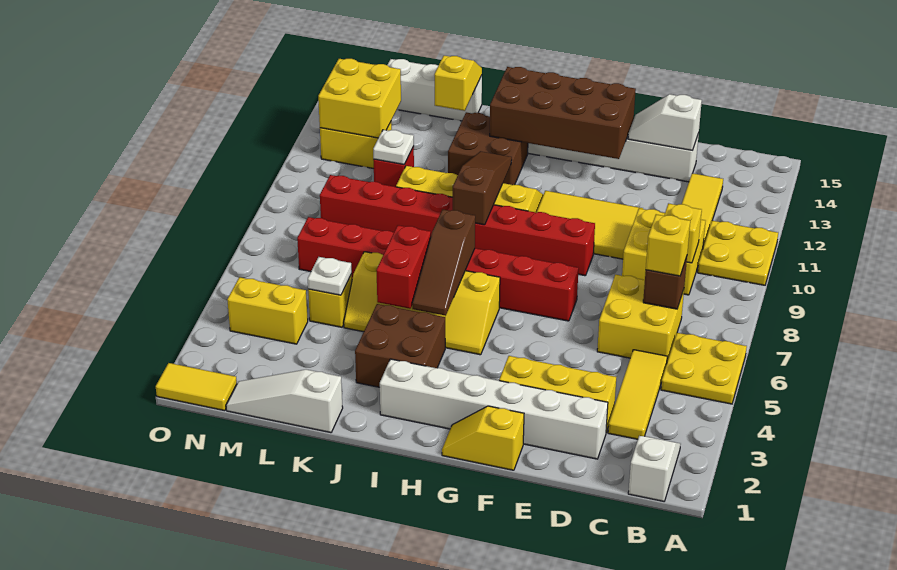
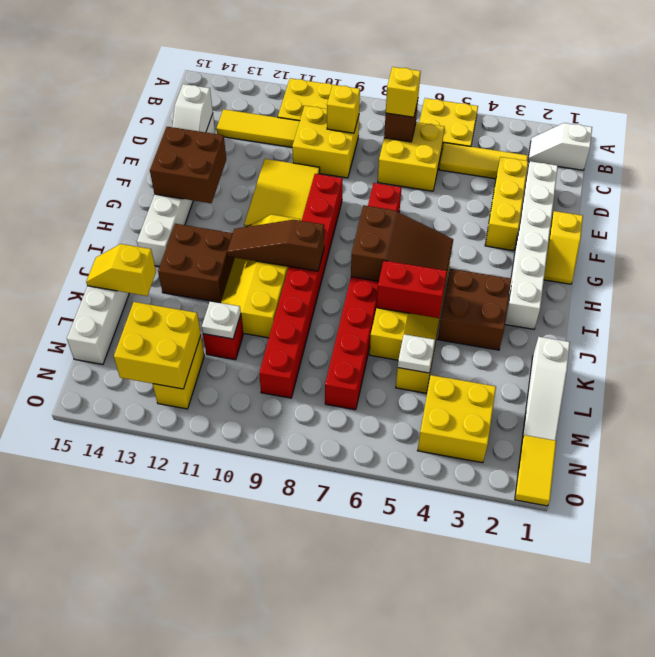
brown brick F13:I14 level 2 -> brown brick F13:G14 level 2
brown slope I5:I7 level 2 top 7 -> brown slope H5:I7 level 2 top 7
yellow brick M4:N4 level 1 -> yellow brick M3:N4 level 1

